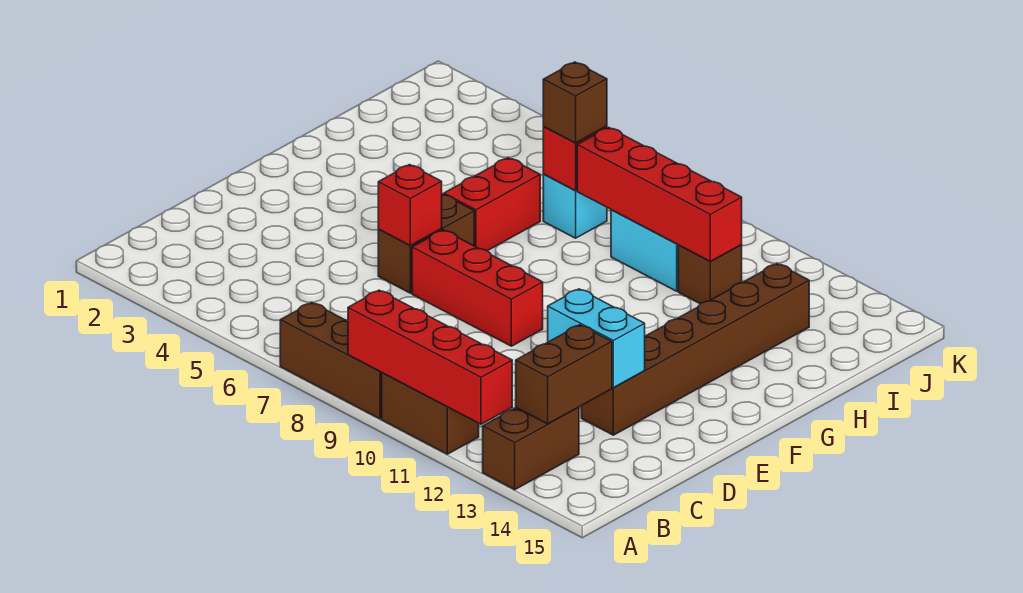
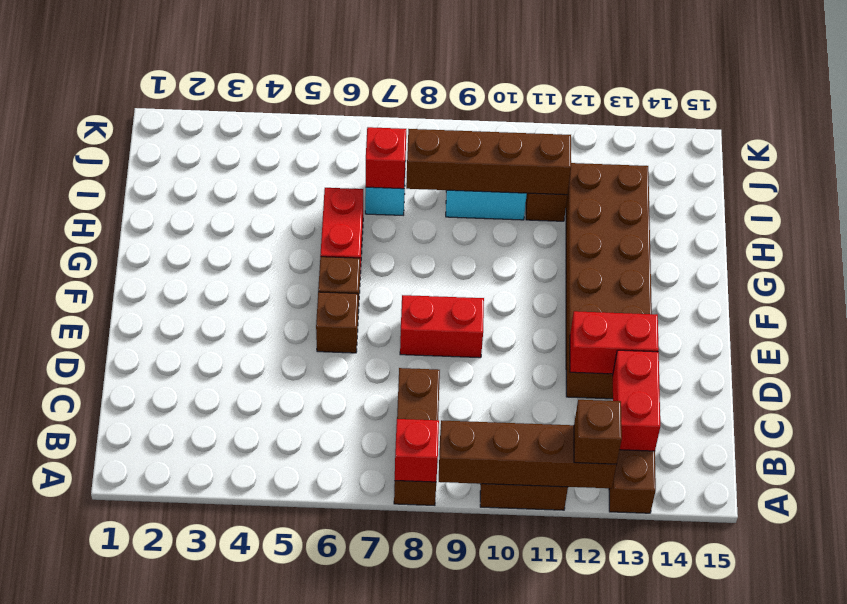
brown brick A7:A9 level 1 -> brown brick A8:C8 level 1
red brick A9:A12 level 2 -> brown brick A9:A12 level 2
brown brick B13:C13 level 2 -> red brick B13:C13 level 2
cyan brick D12:D13 level 2 -> red brick D12:D13 level 2
brown brick D13:I13 level 1 -> brown brick D12:I13 level 1
red brick E6 level 2 -> red brick A8 level 2
red brick E7:E9 level 1 -> red brick E8:E9 level 1
brown brick I7 level 3 -> brown brick A12 level 3
red brick I8:I11 level 2 -> brown brick I8:I11 level 2

